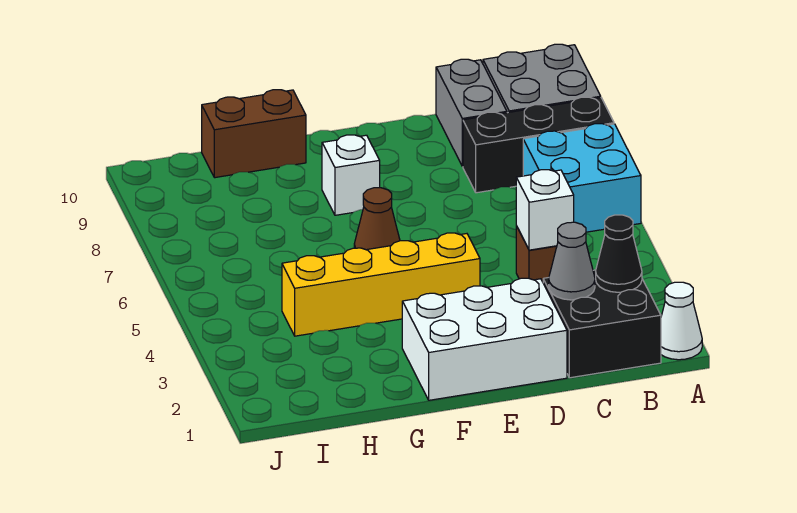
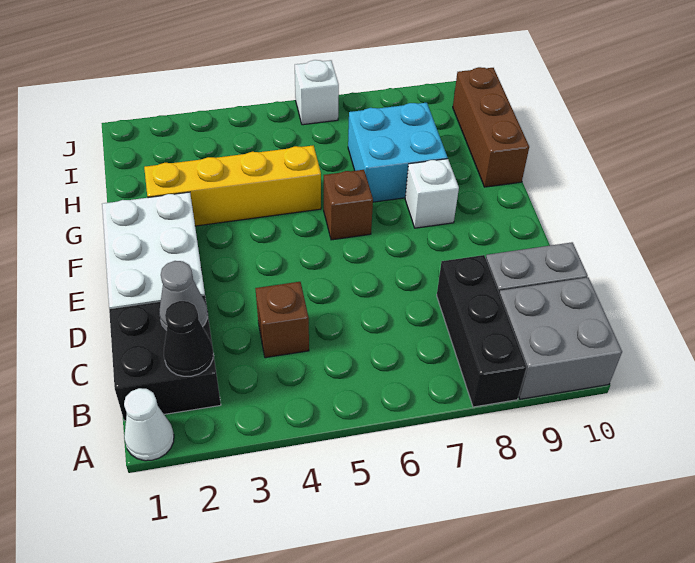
cyan brick A6:B7 level 1 -> cyan brick G7:H8 level 1
white brick C4 level 2 -> white brick J6 level 1
yellow brick E4:H4 level 1 -> yellow brick G2:G5 level 1
brown cone F6 level 1 -> brown brick F6 level 1
brown brick G10:H10 level 1 -> brown brick G10:I10 level 1

